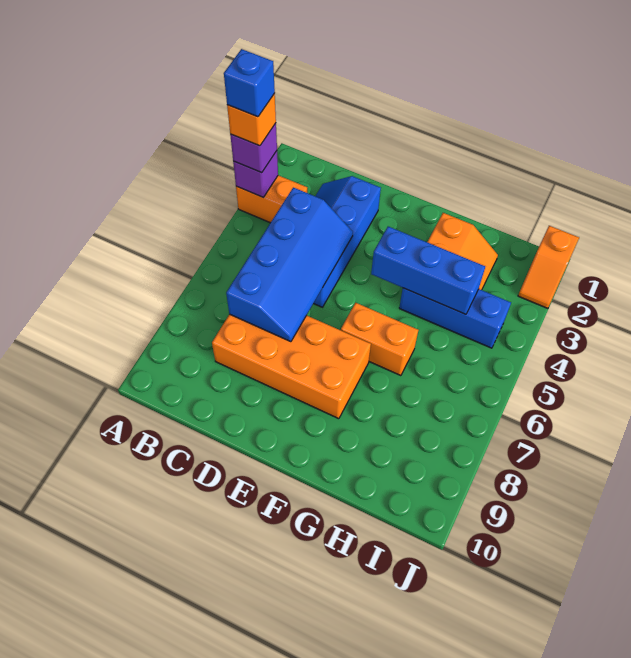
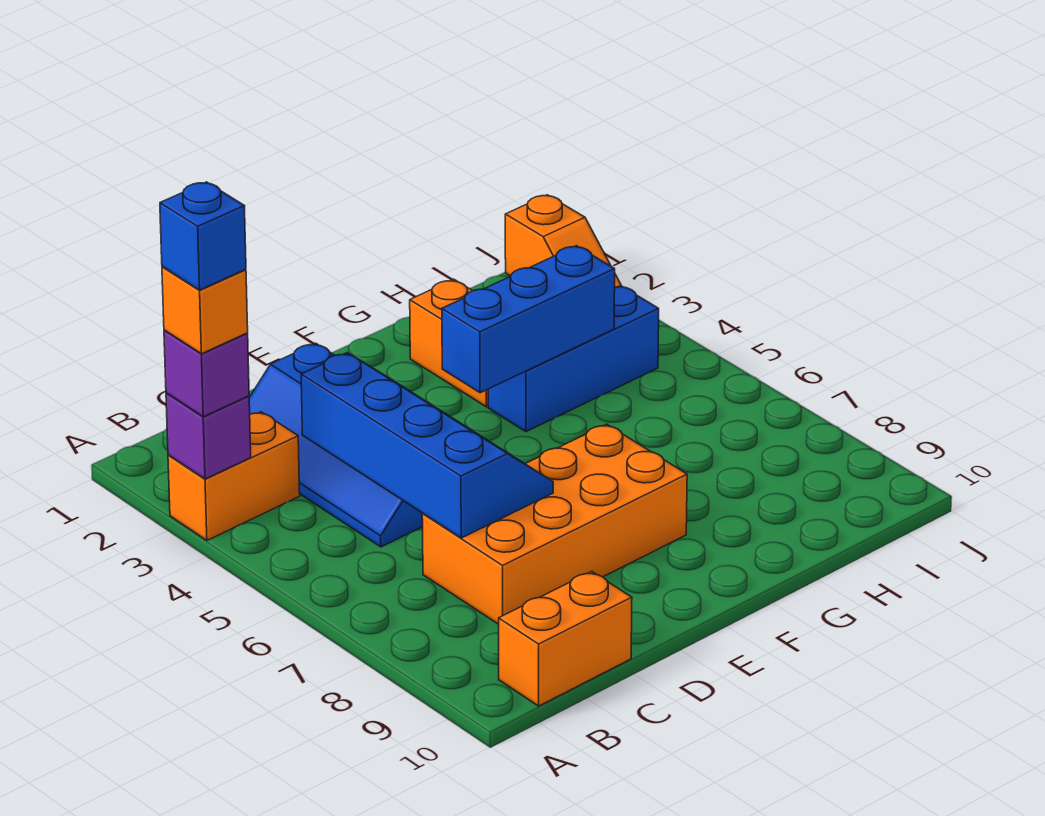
orange brick F6:G6 level 1 -> orange brick B10:C10 level 1

